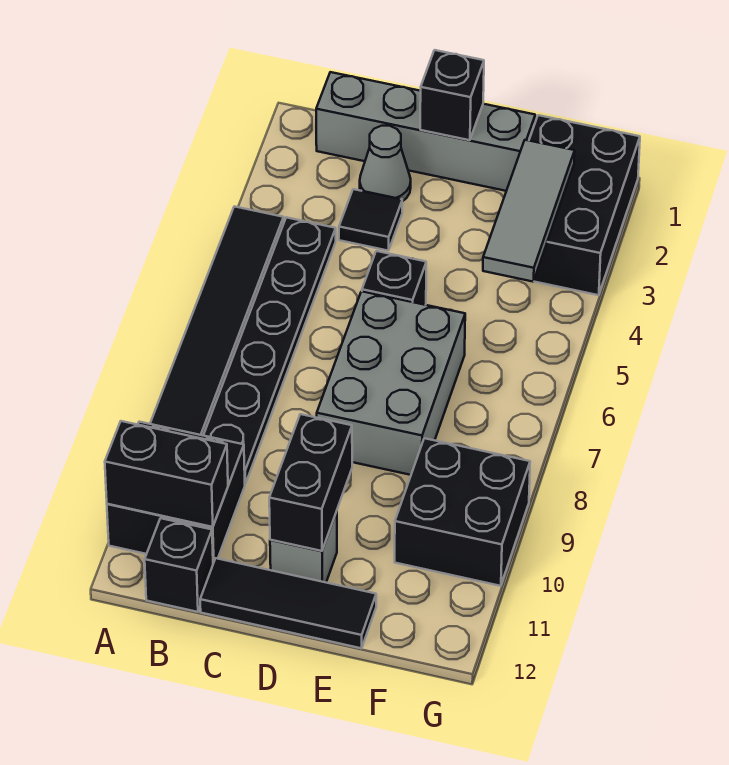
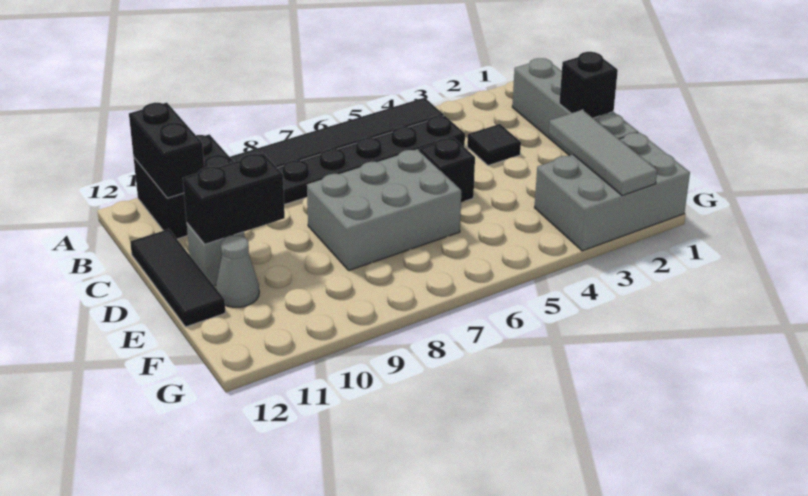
black brick B12 level 1 -> none
grey cone C2 level 1 -> grey cone E11 level 1
black brick F1:G3 level 1 -> grey brick F1:G3 level 1
grey tile F2:F4 level 2 -> grey tile E2:G2 level 2
black brick F9:G10 level 1 -> none

